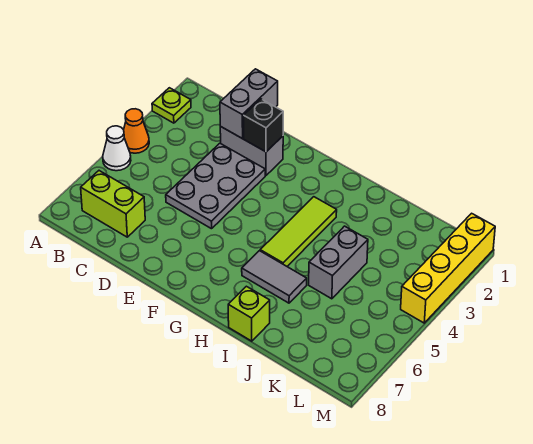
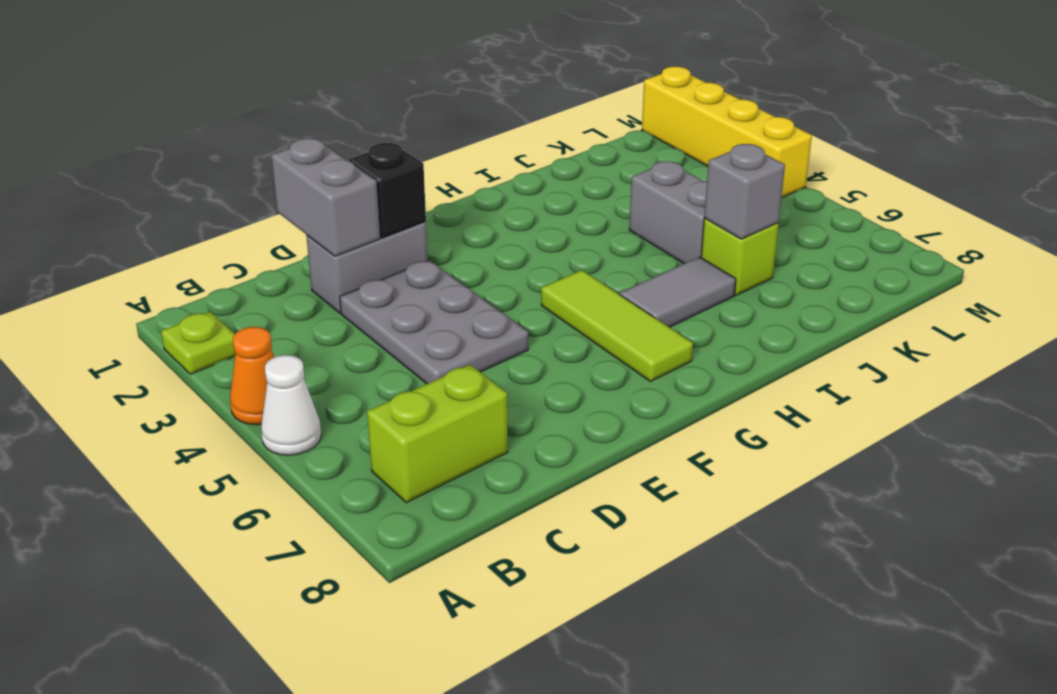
lime tile H3:H5 level 1 -> lime tile G5:G7 level 1
lime brick I8 level 1 -> lime brick J6 level 1
none -> grey brick J6 level 2

